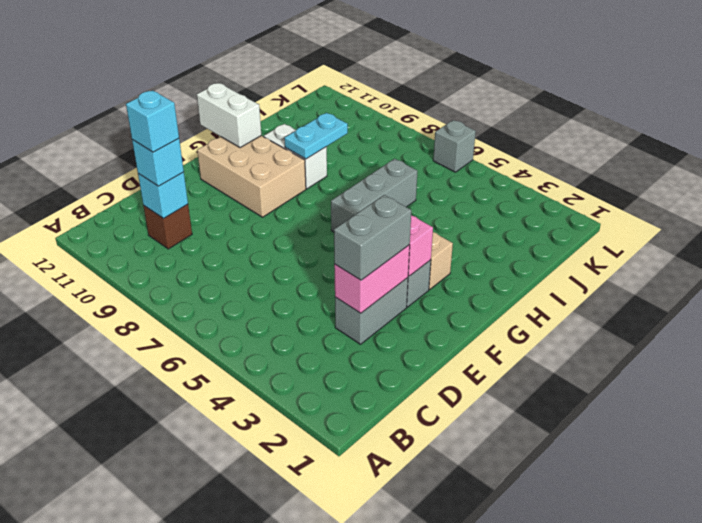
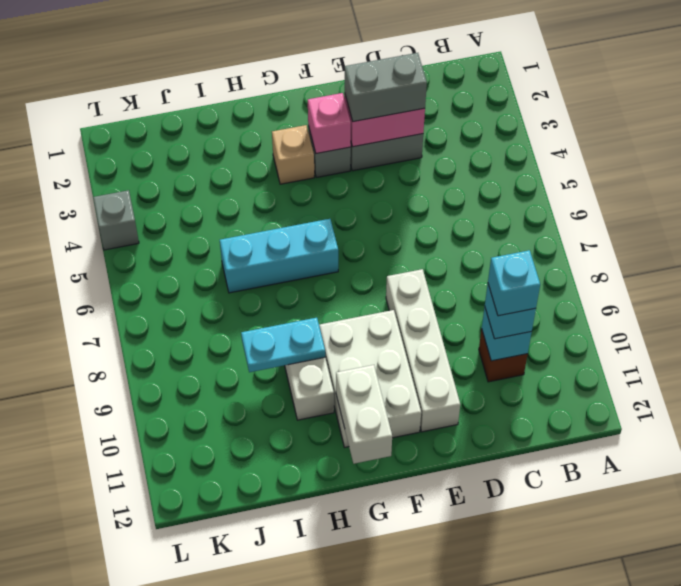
none -> white brick E8:E11 level 1
tan brick F9:G11 level 1 -> white brick F9:G11 level 1
grey brick G6:I6 level 1 -> cyan brick G6:I6 level 1
grey brick L6 level 1 -> grey brick L4 level 1

